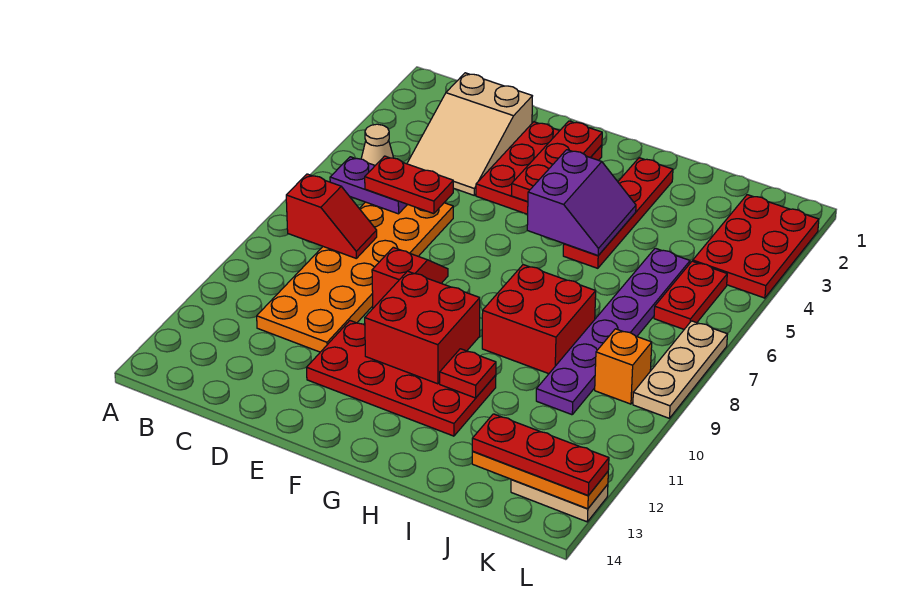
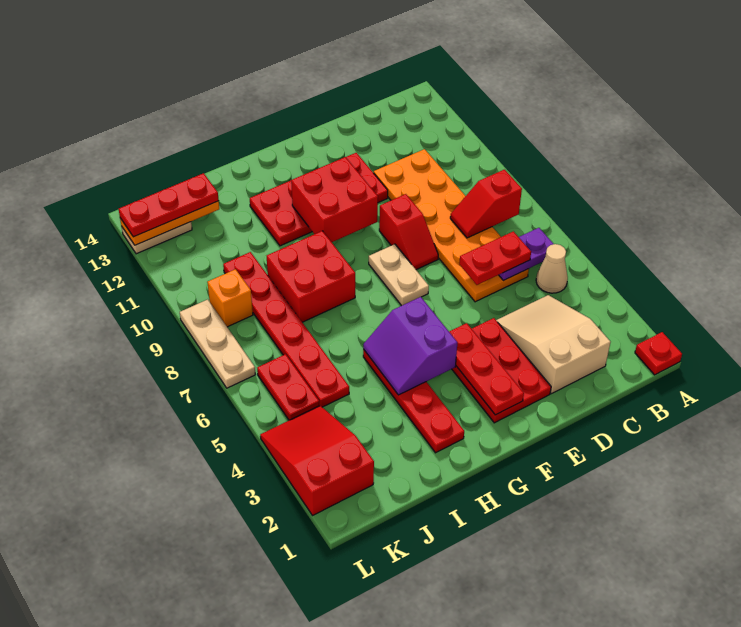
none -> tan plate F7:F8 level 1
red plate H11 level 2 -> red plate A1 level 1
purple plate J5:J10 level 1 -> red plate J5:J10 level 1
red plate K2:L4 level 1 -> red slope K2:L4 level 1 top 2

